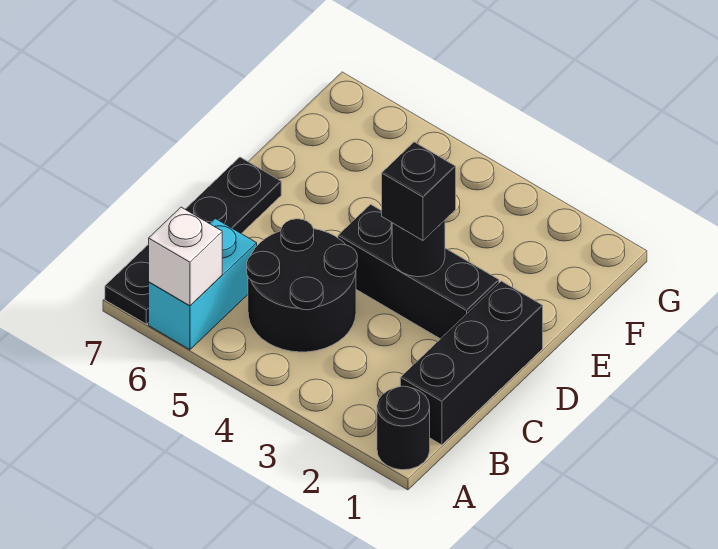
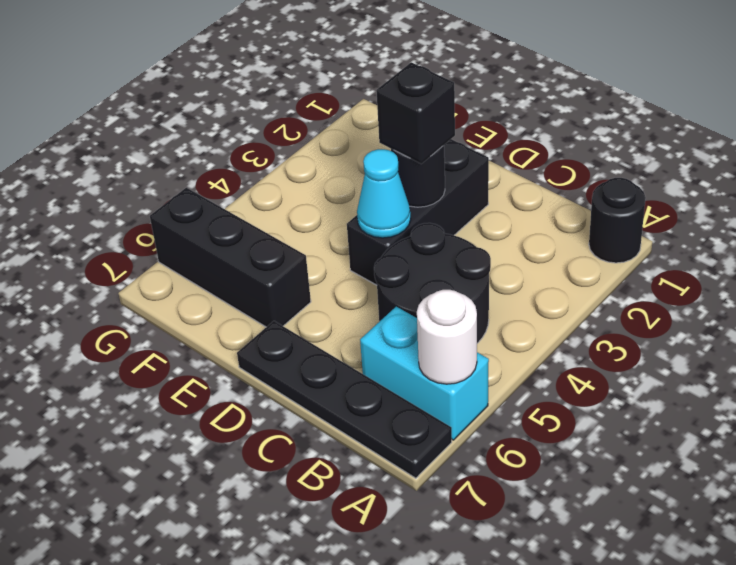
white brick A6 level 2 -> white round brick A6 level 2
black brick B1:D1 level 1 -> black brick E6:G6 level 1
none -> cyan cone D4 level 2

